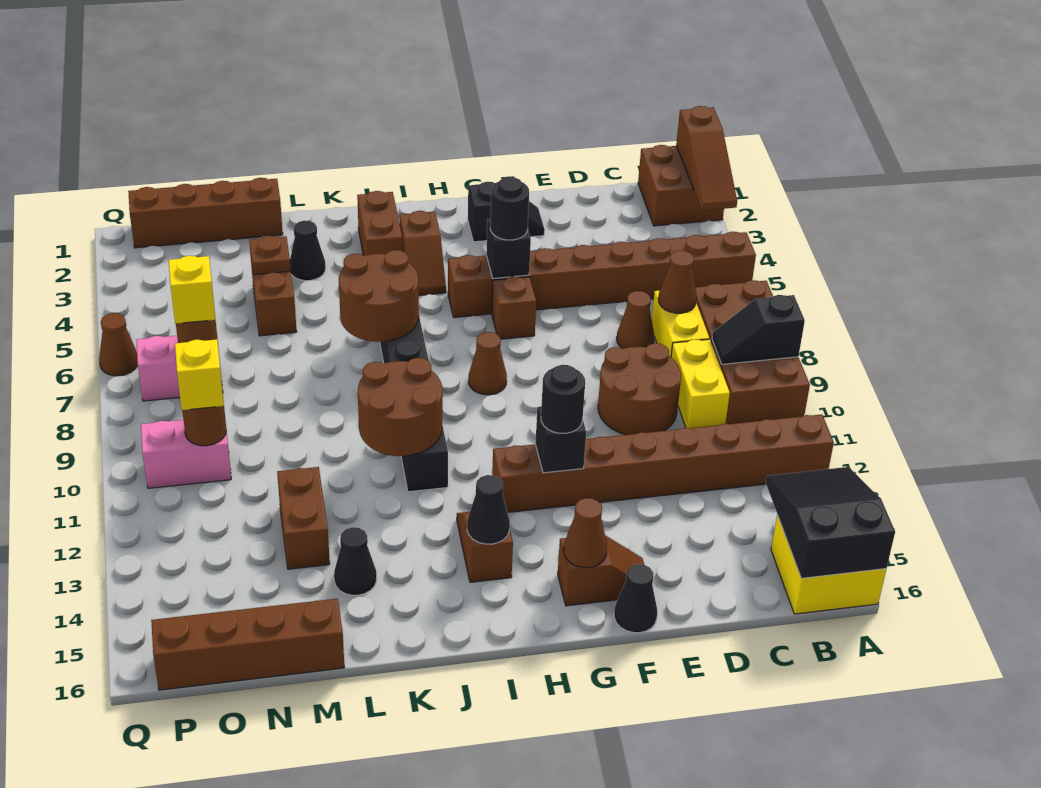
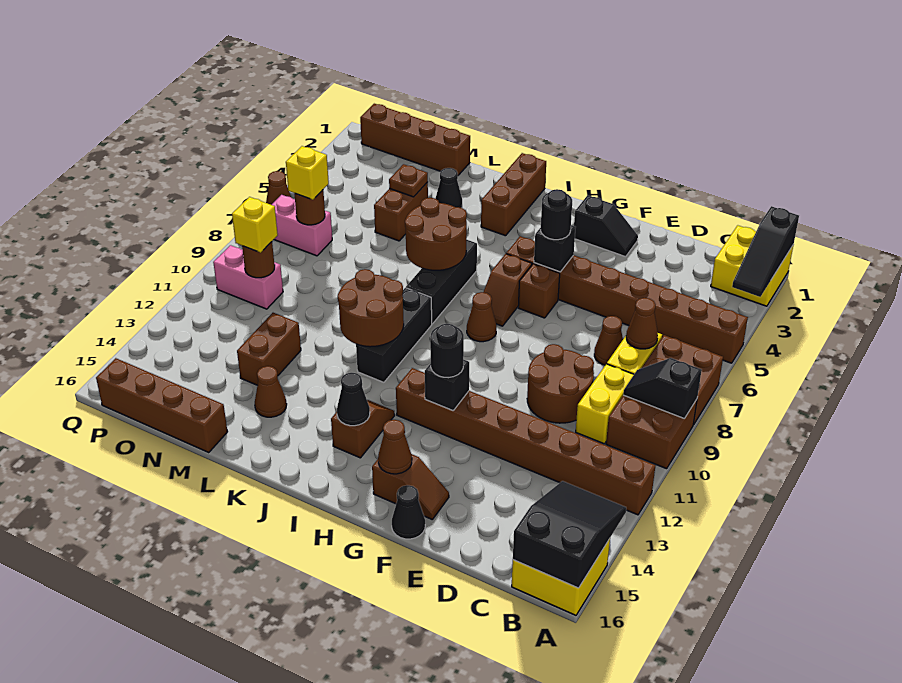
brown brick A1:B2 level 1 -> yellow brick A1:B2 level 1
brown slope A1:A3 level 2 top 1 -> black slope A1:A3 level 2 top 1
brown slope I3:I4 level 1 top 3 -> brown slope H6:H7 level 1 top 6
brown brick J2:J3 level 1 -> brown brick J1:J3 level 1
black cone L14 level 1 -> brown cone L14 level 1

